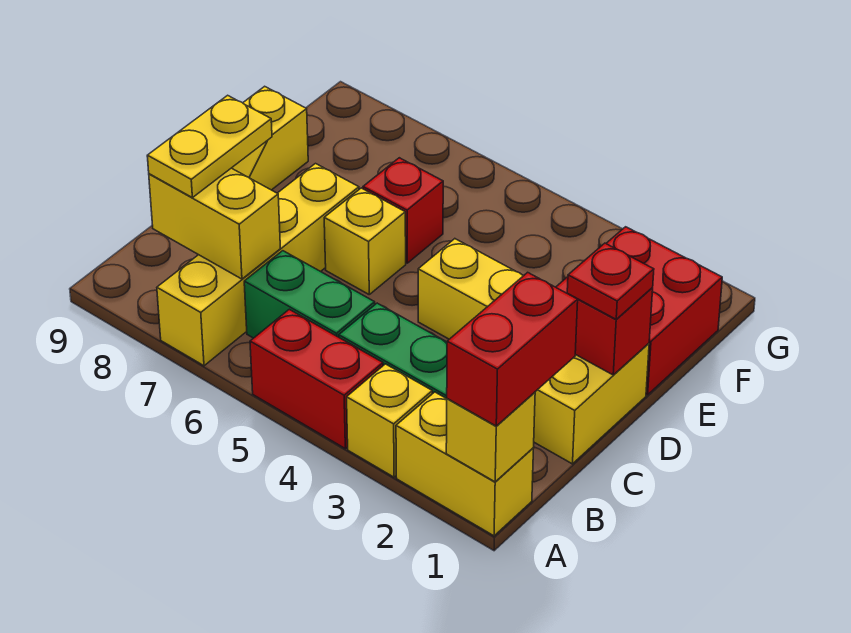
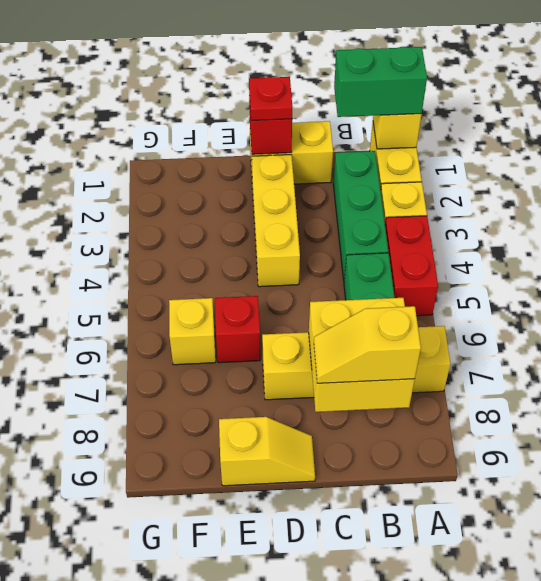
red brick A1:B1 level 3 -> green brick A1:B1 level 3
yellow brick B7:B8 level 2 -> yellow brick B7:C8 level 2
yellow plate B8:C8 level 3 -> yellow slope B8:C8 level 3 top B
yellow brick D6 level 1 -> yellow brick F6 level 1
red brick E1:F2 level 1 -> none

